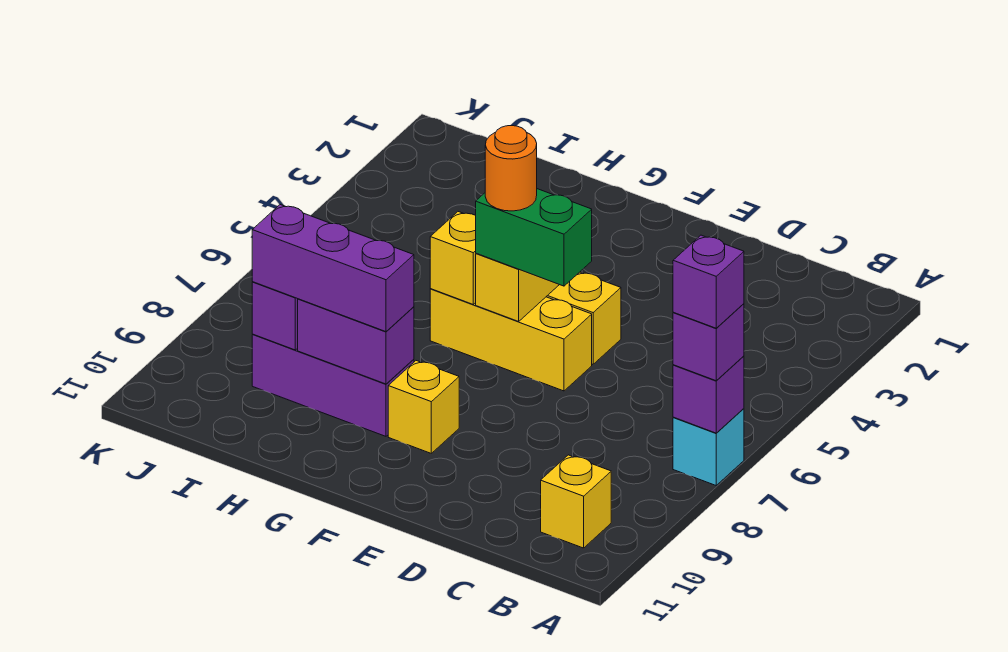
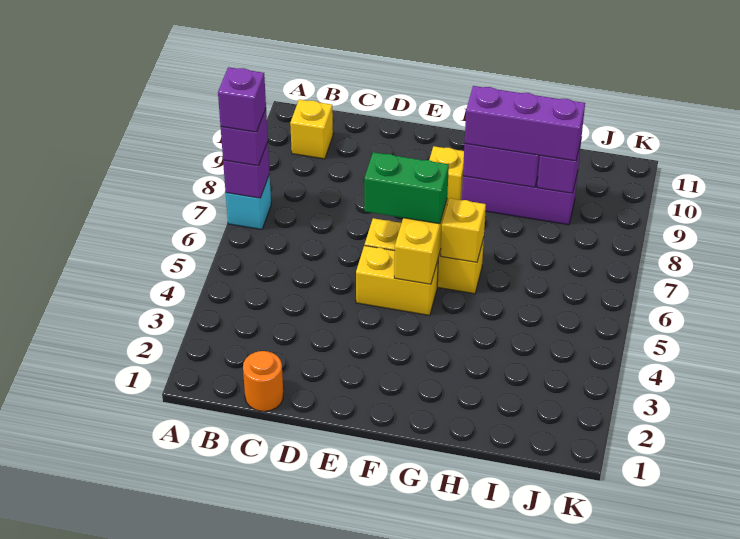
orange round brick F6 level 4 -> orange round brick C1 level 1

